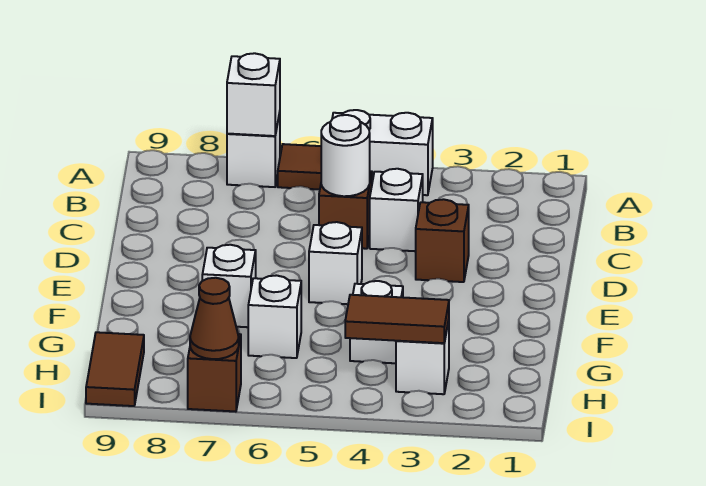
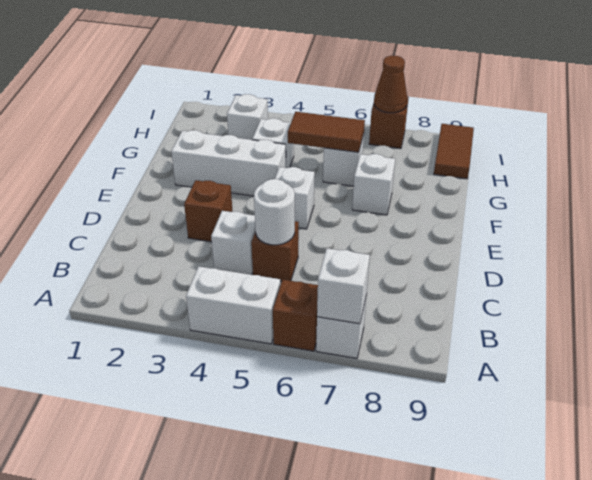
brown tile A6 level 1 -> brown brick A6 level 1
none -> white brick F2:F4 level 1
brown tile H3:H4 level 2 -> brown tile G5:G6 level 2

